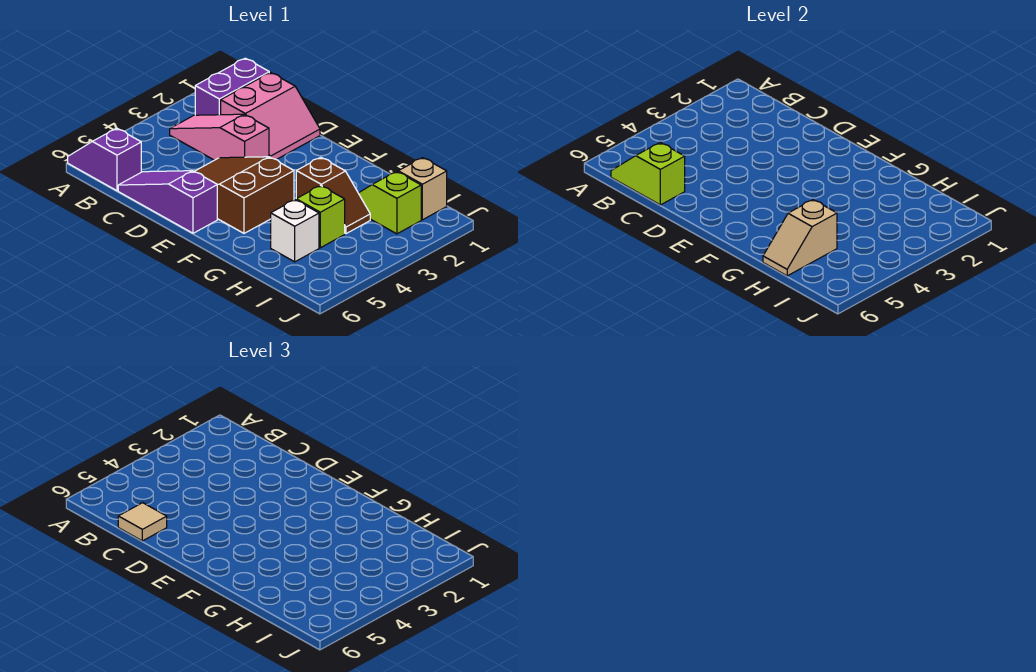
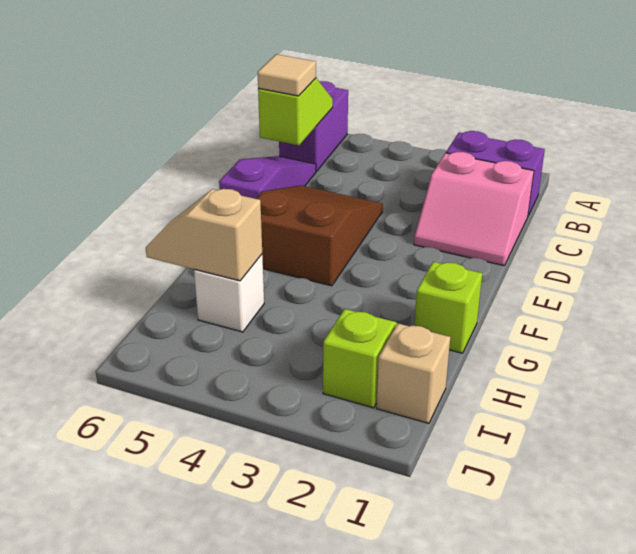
purple slope A6:B6 level 1 top B -> purple brick A6:B6 level 1
pink slope B3:D3 level 1 top D -> none
brown slope G3:H3 level 1 top G -> none
lime brick H4 level 1 -> lime brick G1 level 1

